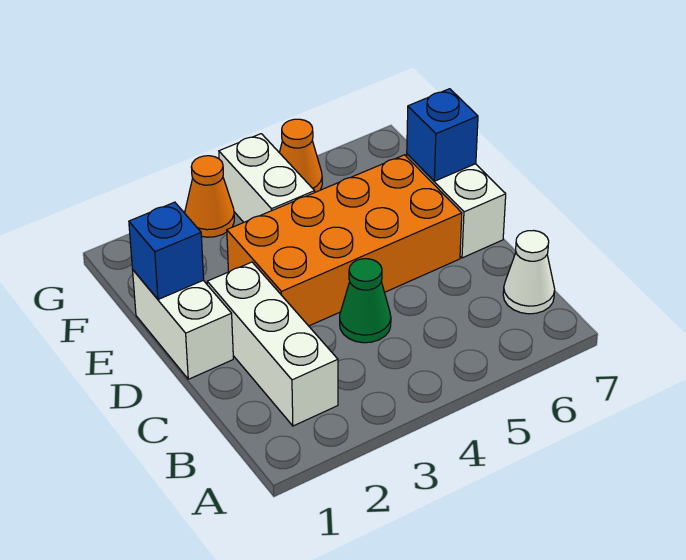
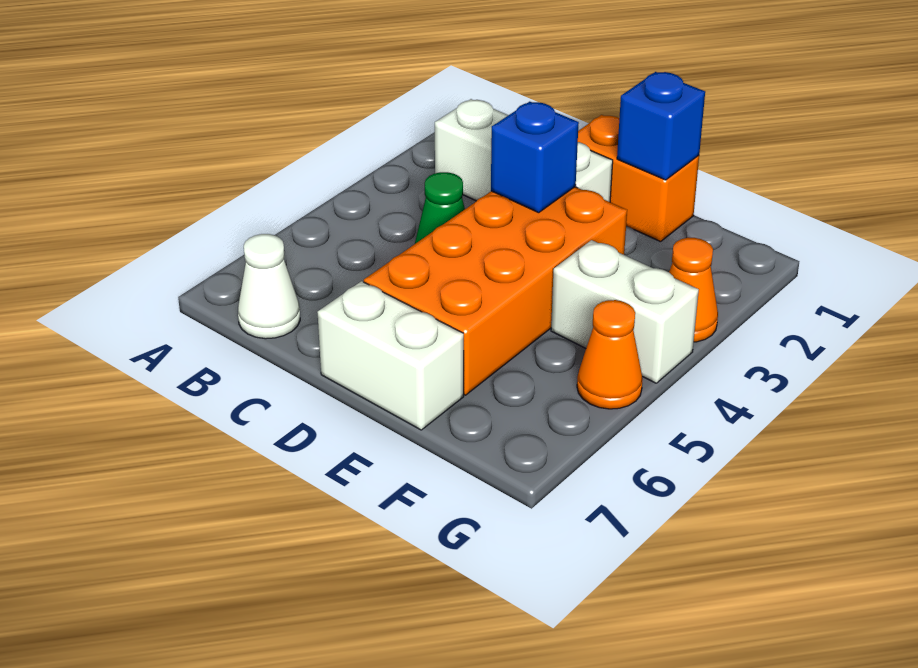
white brick D1:E1 level 1 -> orange brick D1:E1 level 1
blue brick E7 level 2 -> blue brick D3 level 2

